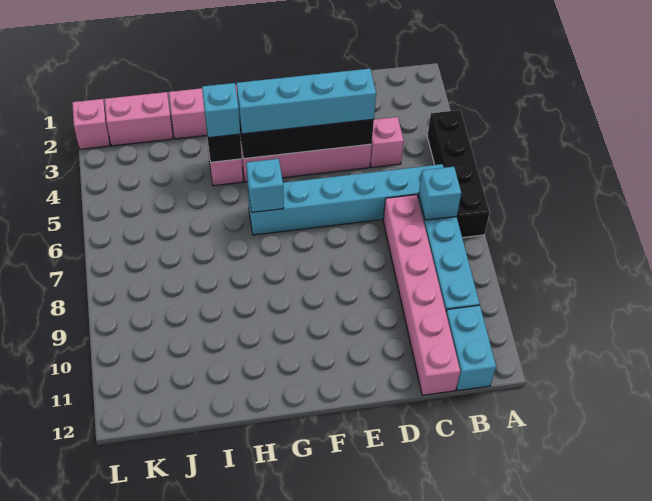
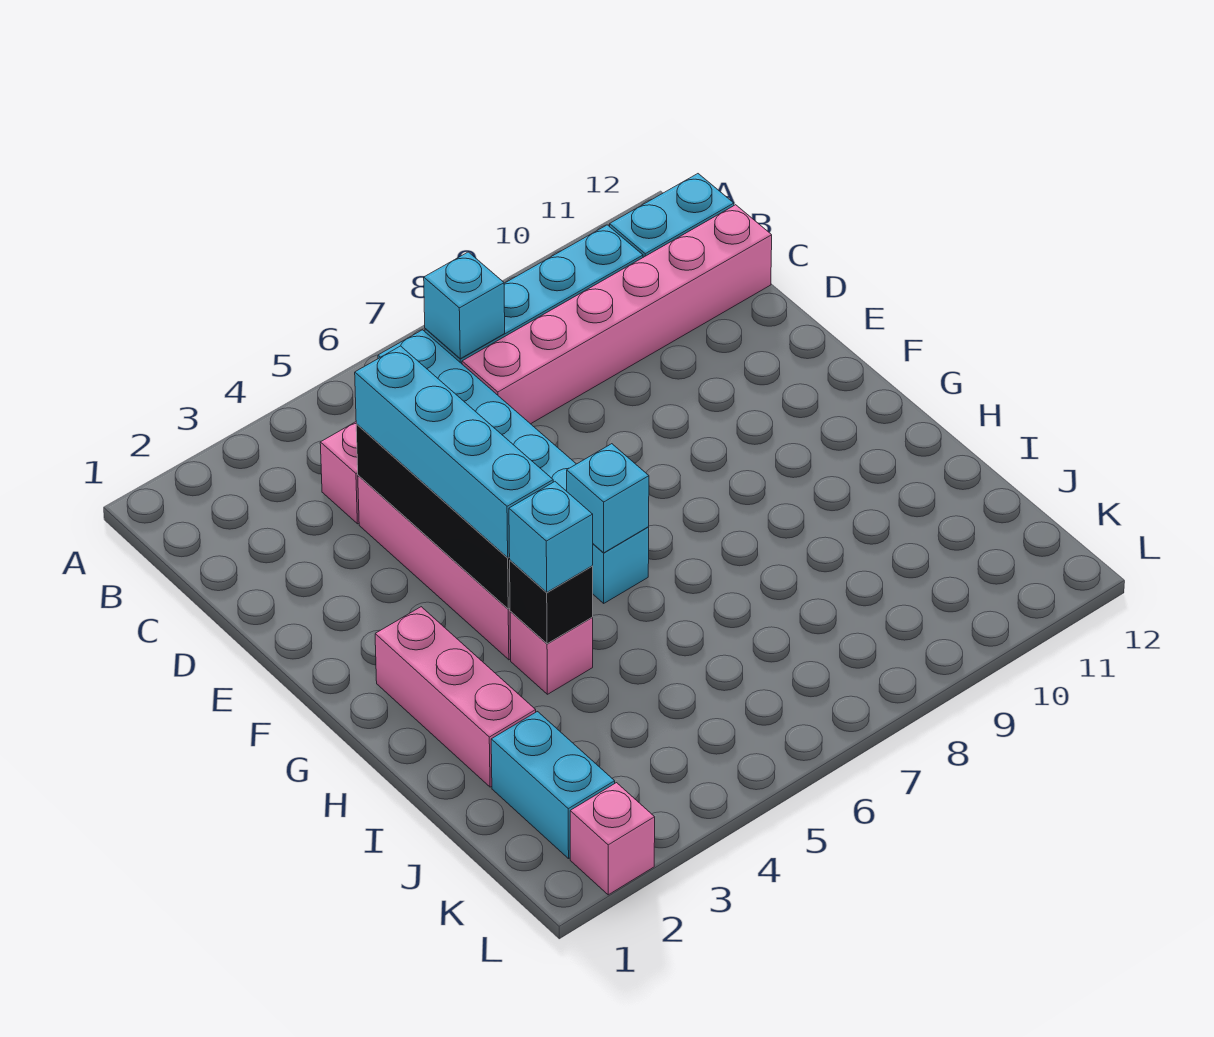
black brick A4:A7 level 1 -> none
pink brick J2:K2 level 1 -> cyan brick J2:K2 level 1

